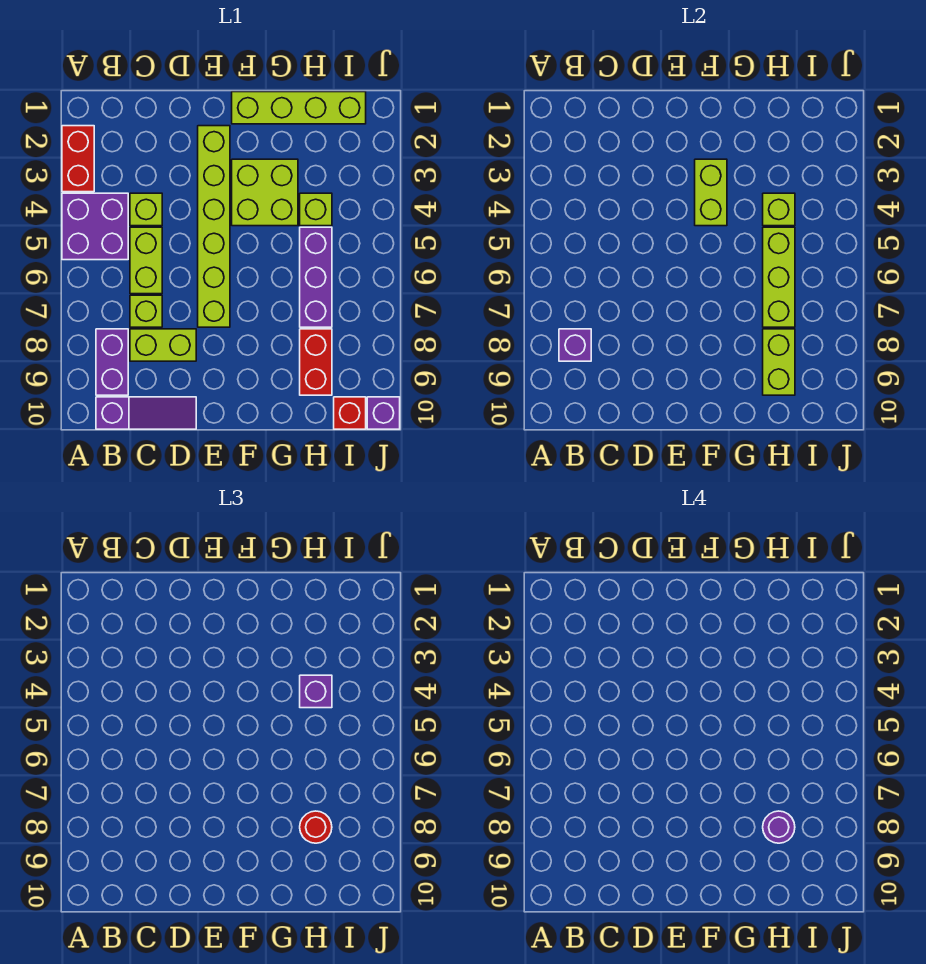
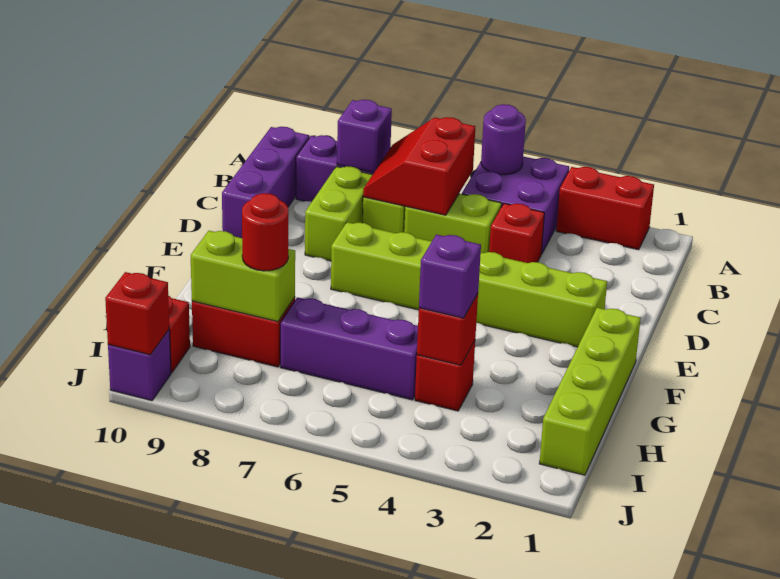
none -> red slope B6:C7 level 2 top 6
purple slope B10:D10 level 1 top B -> purple brick B10:D10 level 1
lime brick C4 level 1 -> red brick C4 level 1
lime brick F3:G4 level 1 -> none
lime brick F3:F4 level 2 -> none
lime brick H4 level 1 -> red brick H4 level 1
lime brick H4 level 2 -> red brick H4 level 2
lime brick H5:H7 level 2 -> none
purple round brick H8 level 4 -> purple round brick A5 level 2
none -> red brick J10 level 2

